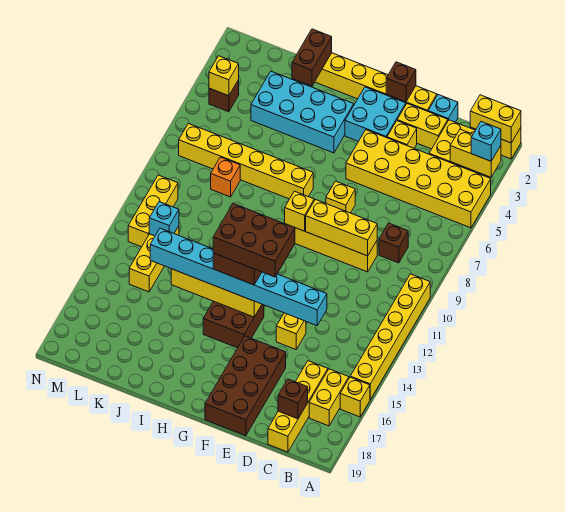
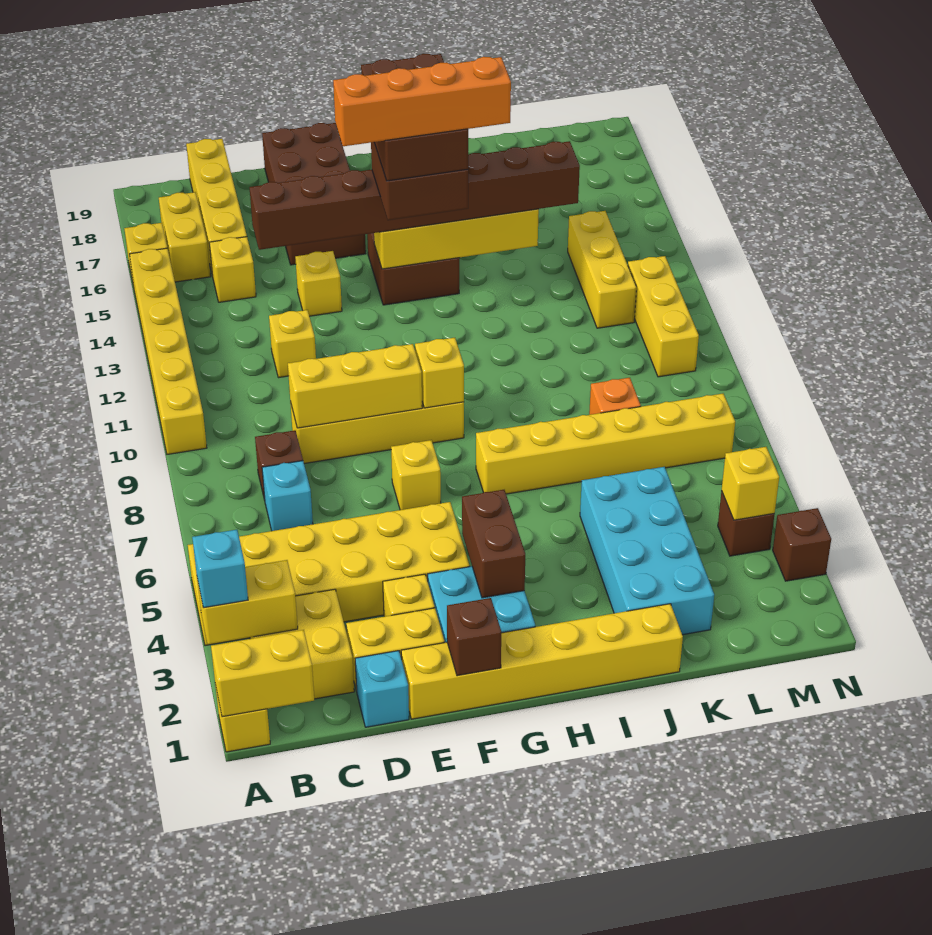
none -> yellow brick C15 level 1
brown brick C18 level 2 -> brown brick N3 level 1
none -> yellow brick D12 level 1
cyan brick D14:K14 level 3 -> brown brick D14:K14 level 3
brown brick F13:H14 level 5 -> brown brick G13:H15 level 5
none -> orange brick F13:I13 level 6
cyan brick H3:K4 level 1 -> cyan brick J2:K5 level 1
brown brick J1:J2 level 2 -> brown brick G3:G4 level 2
cyan brick L12 level 2 -> cyan brick C7 level 1

